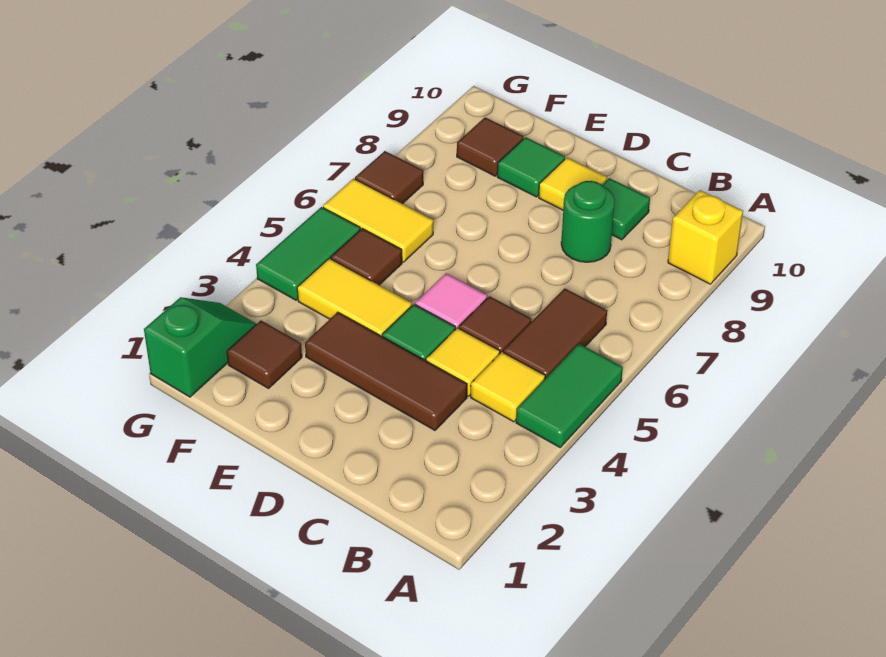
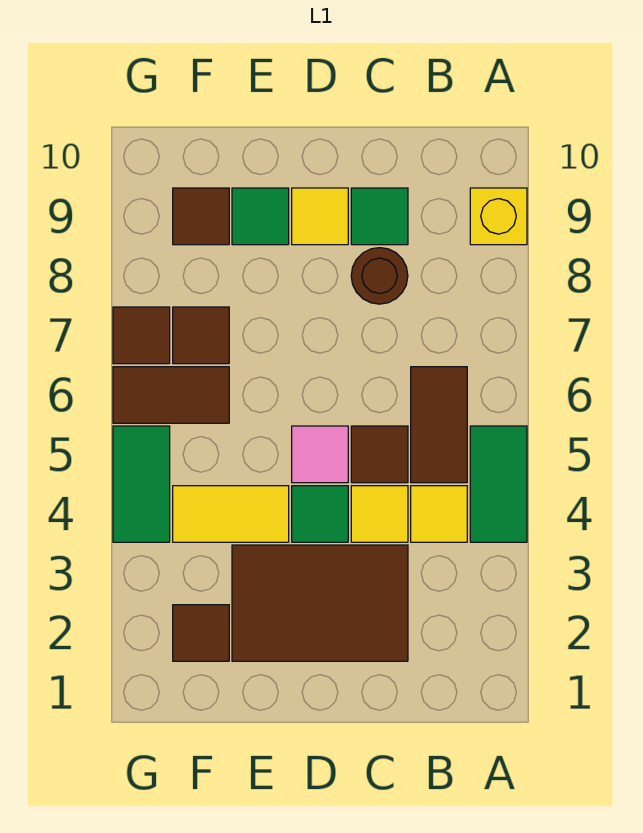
brown tile C3:E3 level 1 -> brown tile C2:E3 level 1
green round brick C8 level 1 -> brown round brick C8 level 1
brown tile F5 level 1 -> brown tile F7 level 1
yellow tile F6:G6 level 1 -> brown tile F6:G6 level 1
green slope G1:G2 level 1 top 1 -> none

